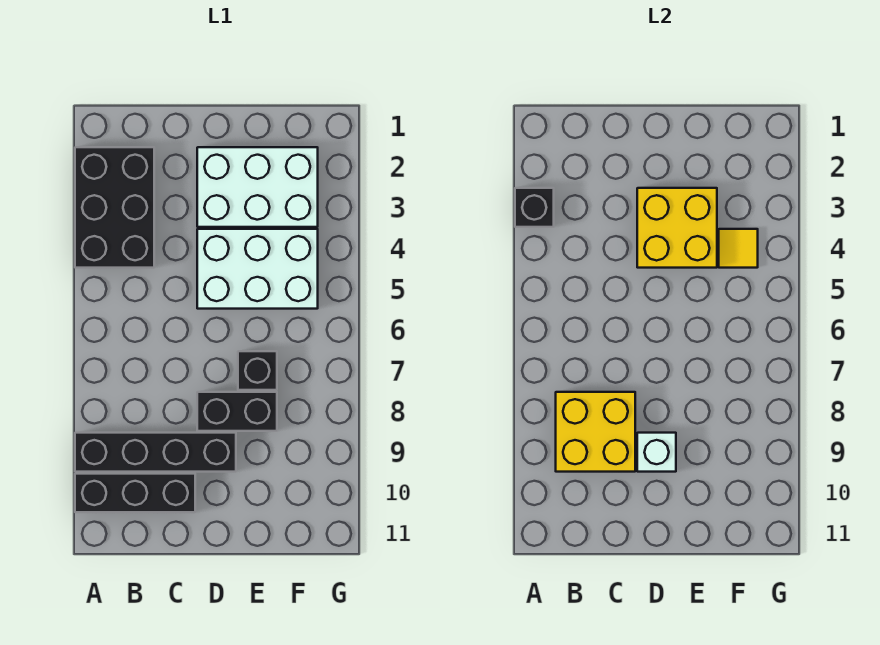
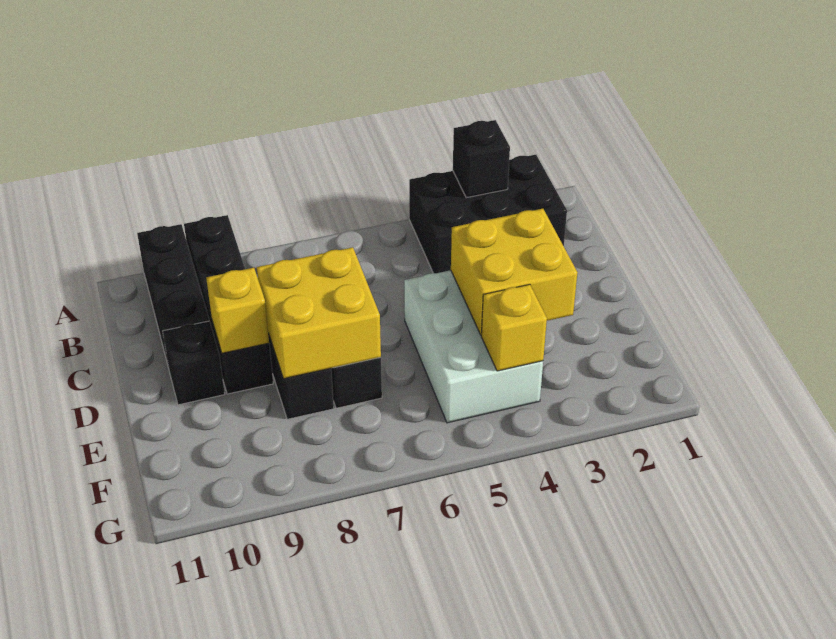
yellow brick B8:C9 level 2 -> yellow brick D7:E8 level 2
white brick D2:F3 level 1 -> none
white brick D9 level 2 -> yellow brick D9 level 2
none -> black brick D10 level 1
yellow tile F4 level 2 -> yellow brick F4 level 2

